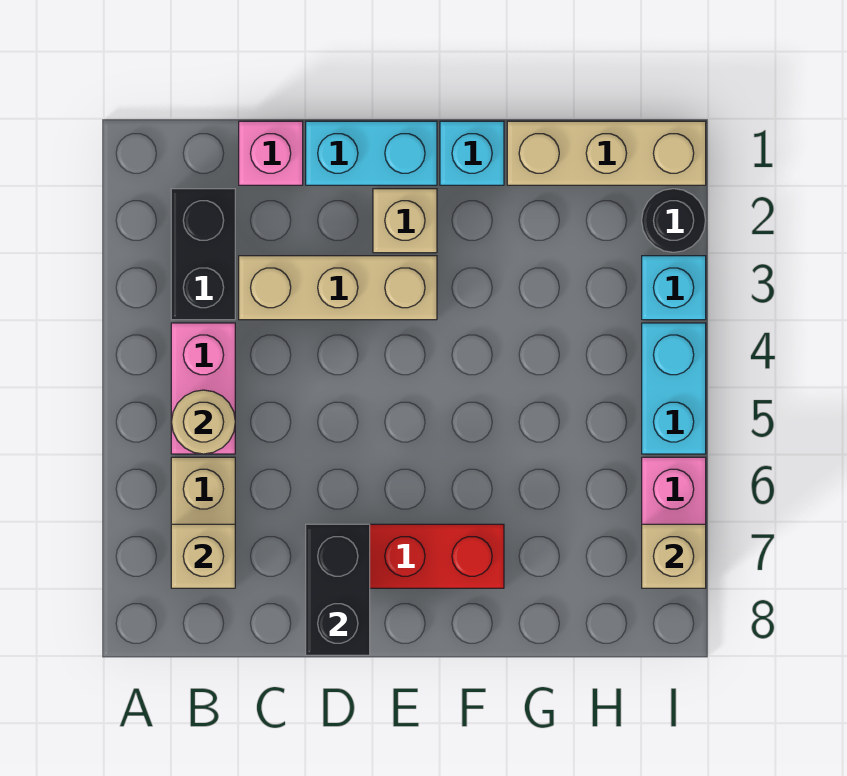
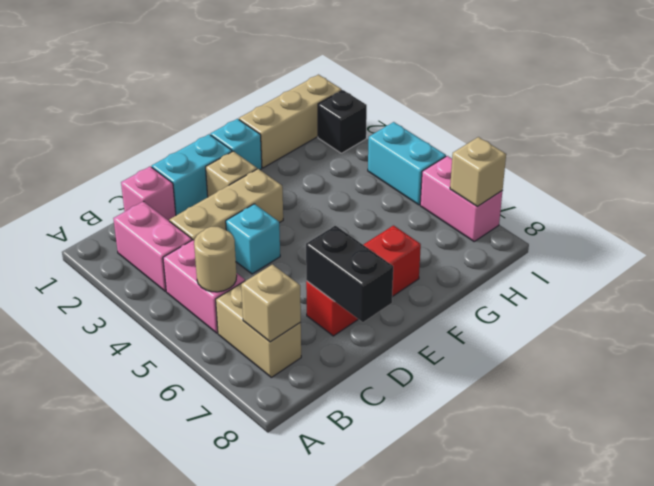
black brick B2:B3 level 1 -> pink brick B2:B3 level 1
black round brick I2 level 1 -> black brick I2 level 1
cyan brick I3 level 1 -> cyan brick D4 level 1

